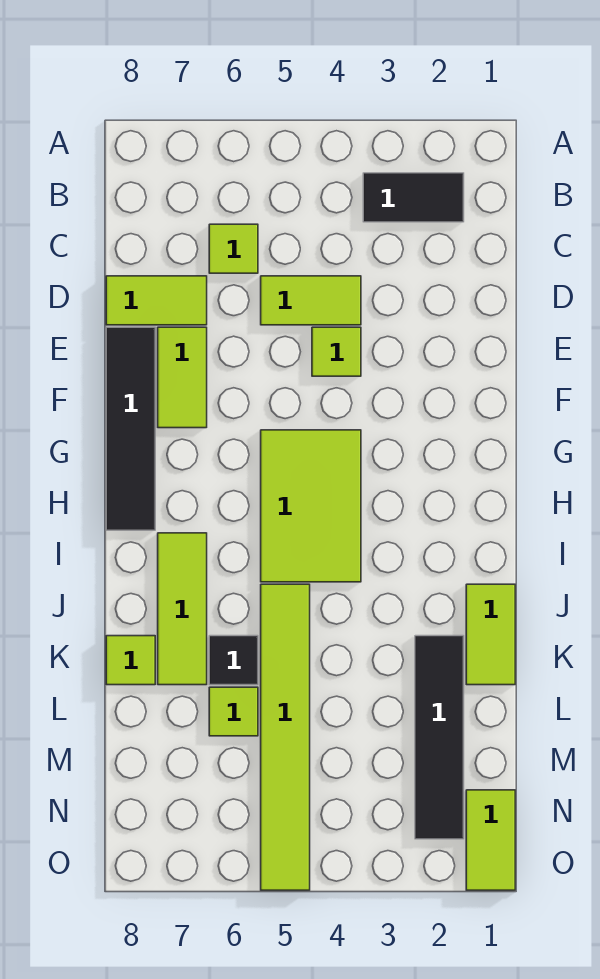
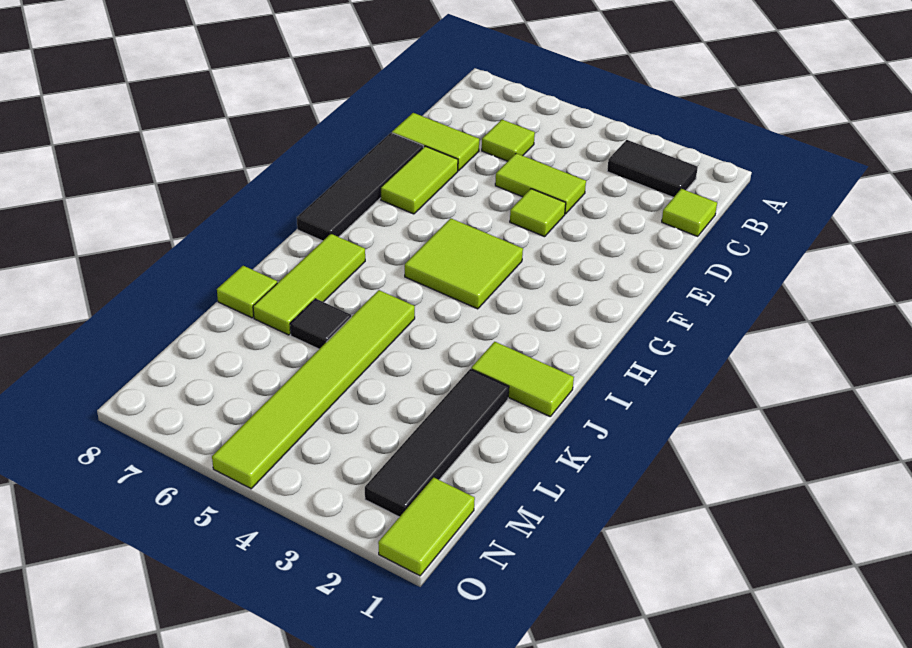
lime tile G4:I5 level 1 -> lime tile G4:H5 level 1
lime tile J1:K1 level 1 -> lime tile J1:J2 level 1
lime tile L6 level 1 -> lime tile C1 level 1

